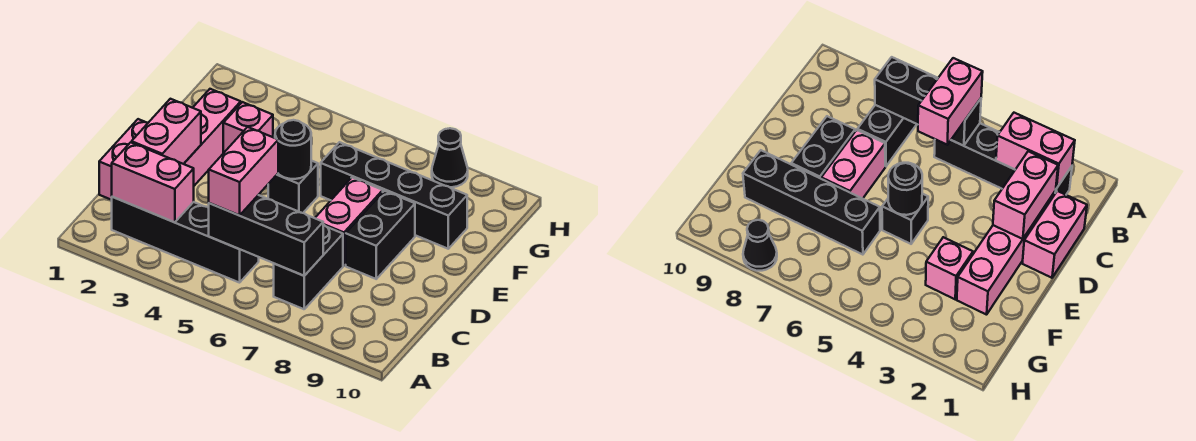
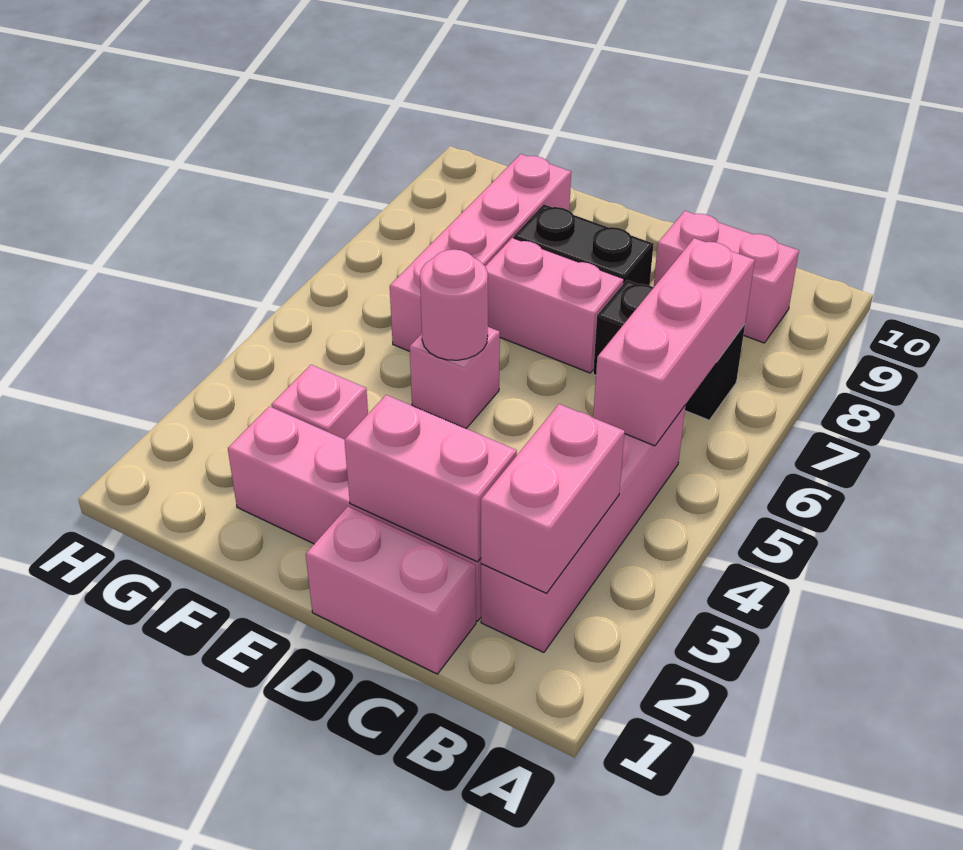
black brick B2:B5 level 1 -> pink brick B2:B5 level 1
black brick B5:B7 level 2 -> pink brick B5:B7 level 2
pink brick B5:C5 level 3 -> pink brick B9:C9 level 1
black brick E5 level 1 -> pink brick E5 level 1
black round brick E5 level 2 -> pink round brick E5 level 2
black brick F6:F9 level 1 -> pink brick F6:F9 level 1
black cone H8 level 1 -> none

